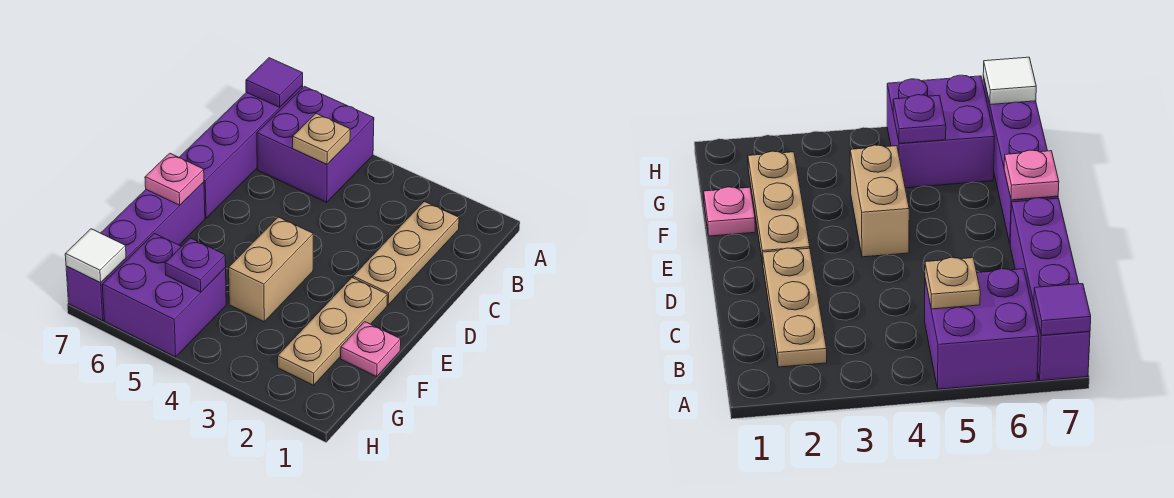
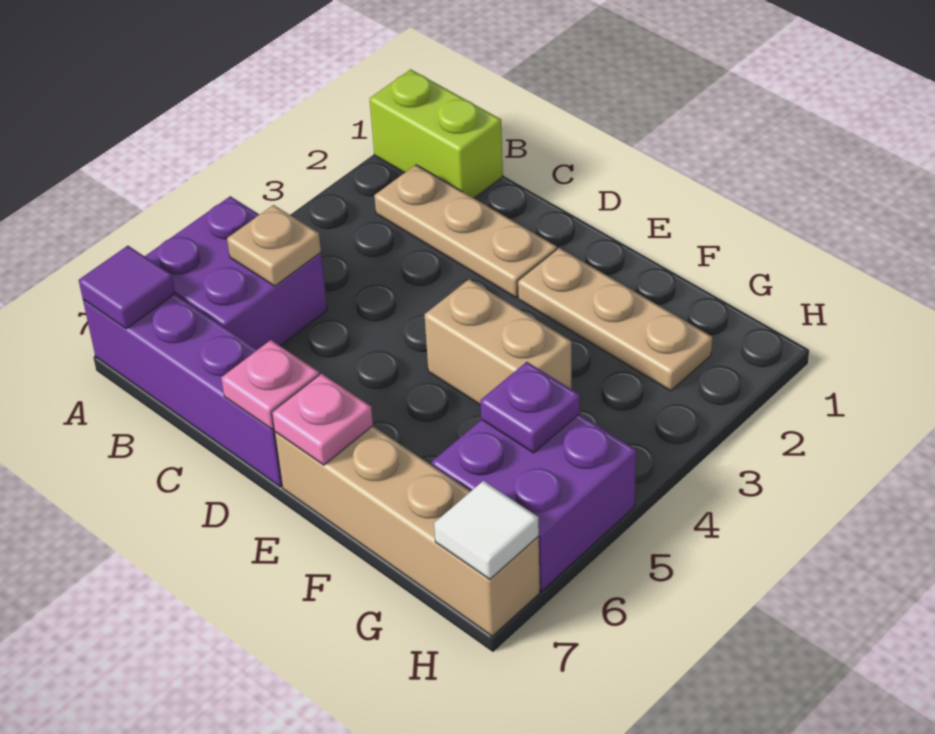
none -> lime brick A1:B1 level 1
purple brick E7:H7 level 1 -> tan brick E7:H7 level 1
pink plate F1 level 1 -> pink plate D7 level 2

